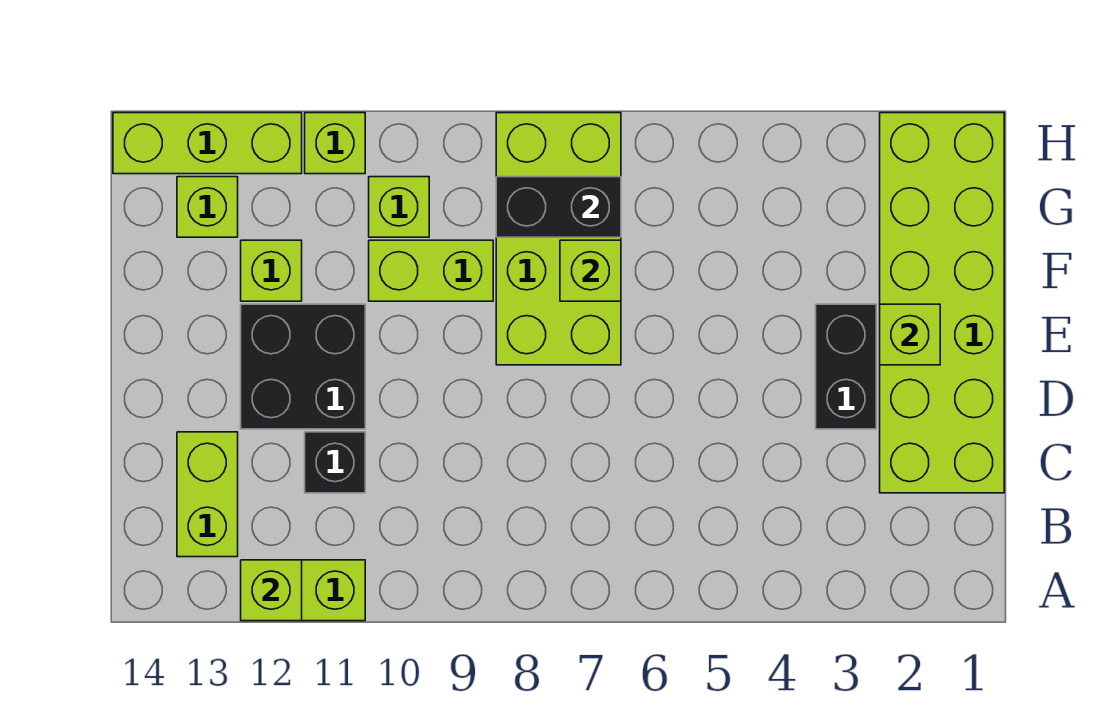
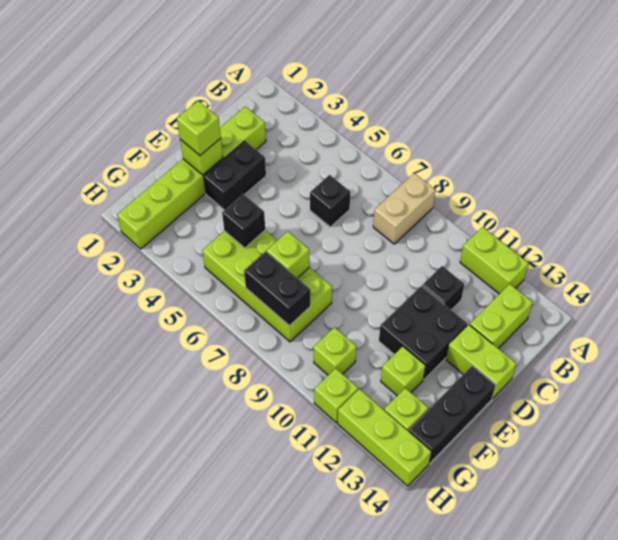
none -> tan brick A8:B8 level 1
lime brick A12 level 2 -> lime brick E2 level 3
lime brick C1:H2 level 1 -> lime brick C2:H2 level 1
none -> black brick C6 level 1
lime brick E7:H8 level 1 -> lime brick F5:G8 level 1
none -> black brick E14:G14 level 1
none -> black brick F5 level 2
lime brick F9:F10 level 1 -> lime brick D13:D14 level 1

